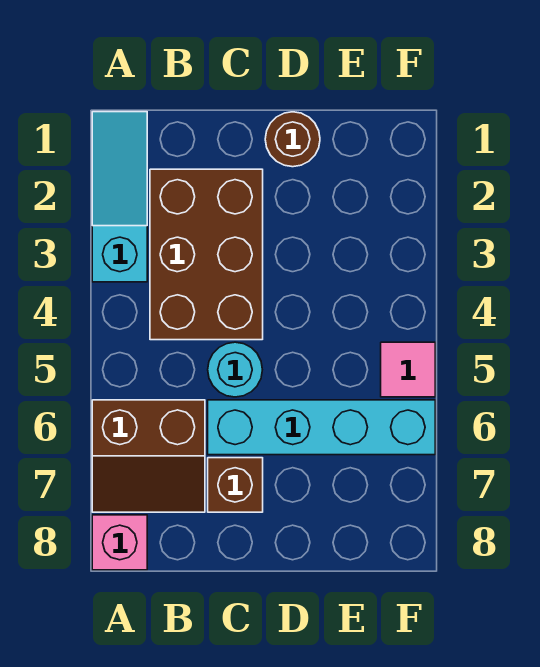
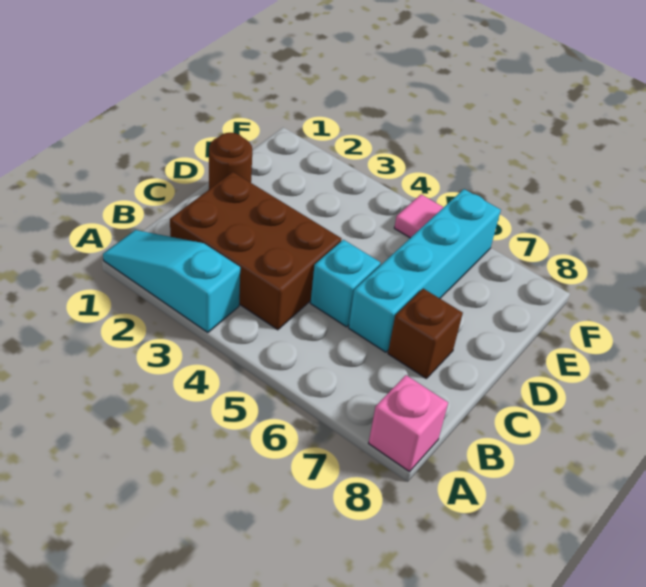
brown slope A6:B7 level 1 top 6 -> none
cyan round brick C5 level 1 -> cyan brick C5 level 1

